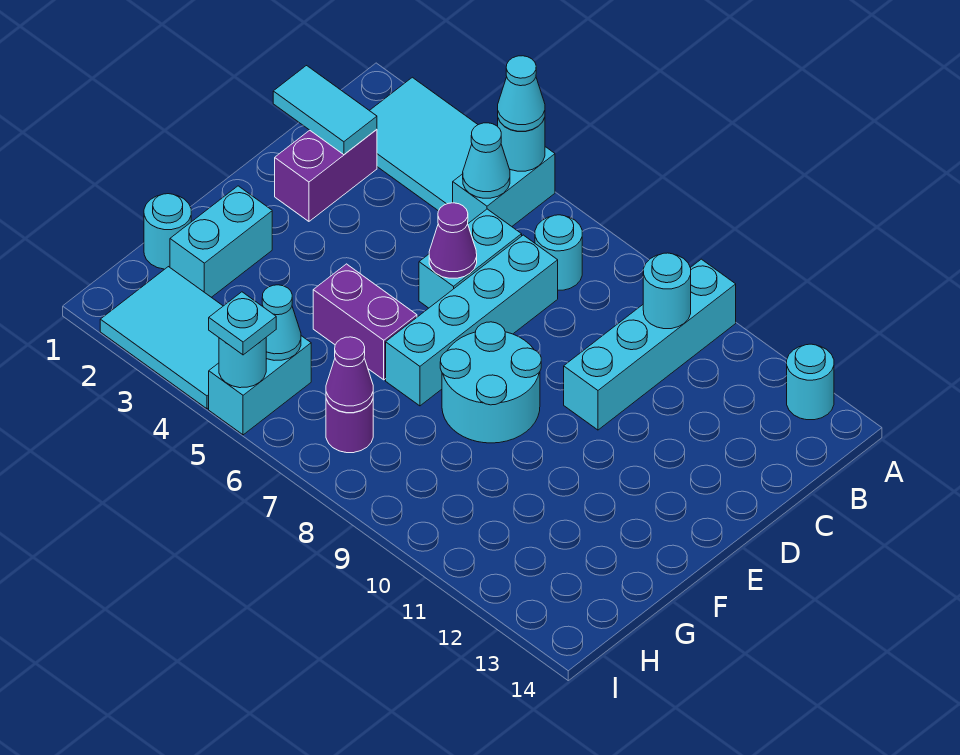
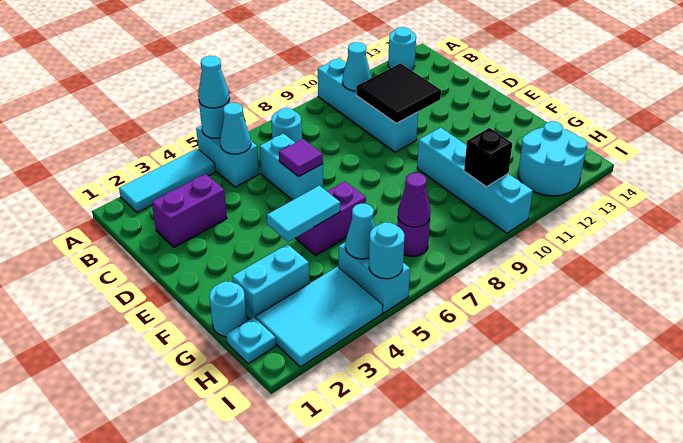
cyan tile A2:B4 level 1 -> cyan tile A2:A4 level 1
cyan round brick B10 level 2 -> cyan cone B10 level 2
cyan tile C1:C2 level 2 -> cyan tile F4:F5 level 2
purple brick C2:D2 level 1 -> purple brick C2:C3 level 1
cyan brick C7:F7 level 1 -> cyan brick F10:I10 level 1
none -> black tile C10:D11 level 2
purple cone D6 level 2 -> purple tile D6 level 2
cyan round brick E8:F9 level 1 -> cyan round brick H12:I13 level 1
cyan brick F2:G2 level 1 -> cyan brick G2:G3 level 1
none -> black brick H10 level 2
cyan plate I5 level 3 -> cyan plate H1 level 1

